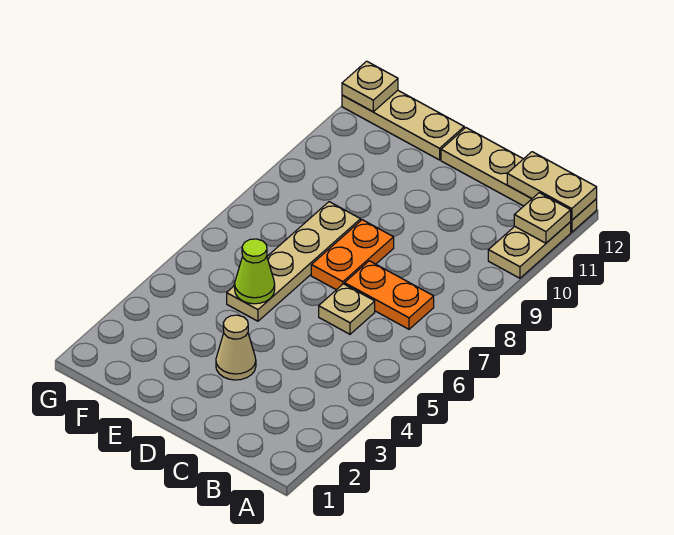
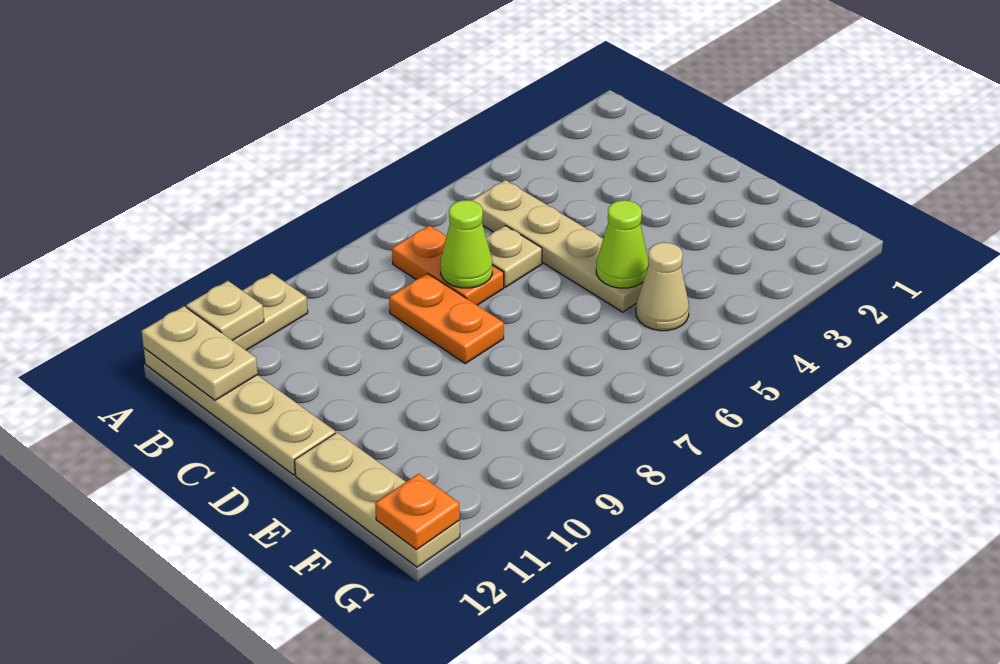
none -> lime cone C7 level 2
tan cone D3 level 1 -> tan cone F5 level 1
orange plate D7:D8 level 1 -> orange plate C8:D8 level 1
tan plate E5:E8 level 1 -> tan plate B5:E5 level 1
tan plate G12 level 2 -> orange plate G12 level 2

